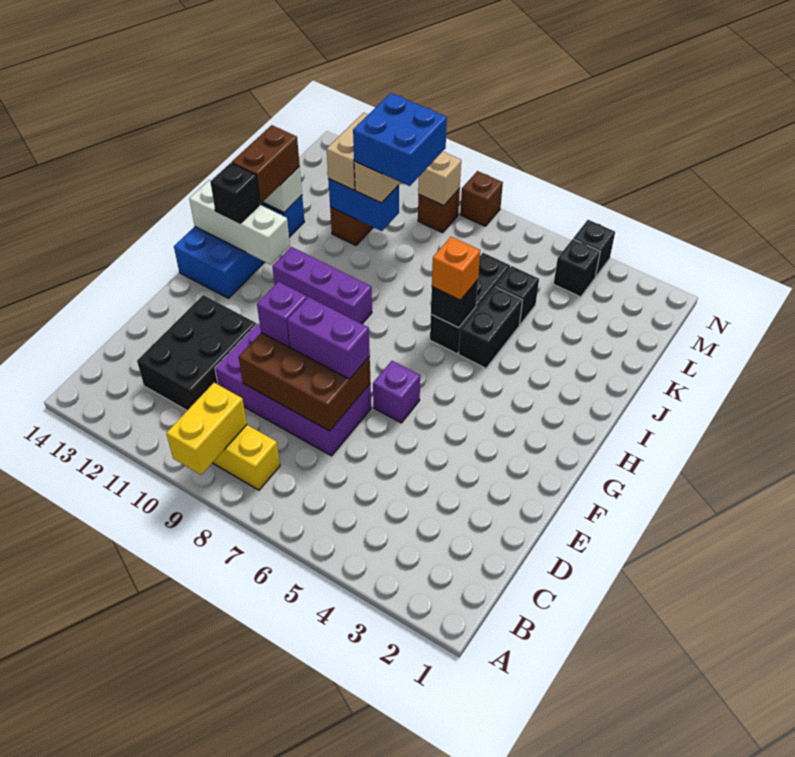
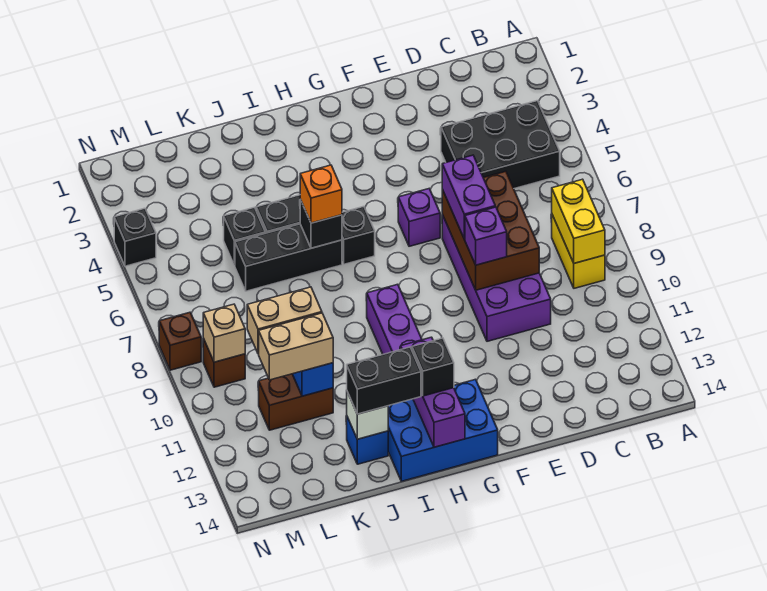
yellow brick A9:B9 level 2 -> yellow brick B8:B9 level 2
black brick C11:E12 level 1 -> black brick B4:D5 level 1
white brick H12:H14 level 2 -> purple brick H12:H14 level 2
brown brick I13:J13 level 3 -> black brick I13:J13 level 3
blue brick K9:L10 level 4 -> none
black brick M4 level 1 -> black brick H6 level 1

